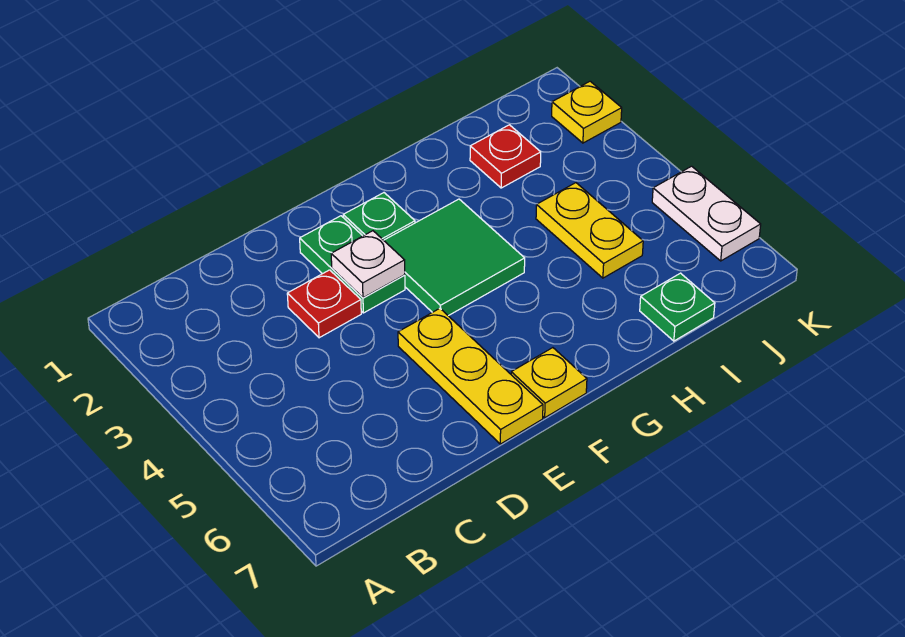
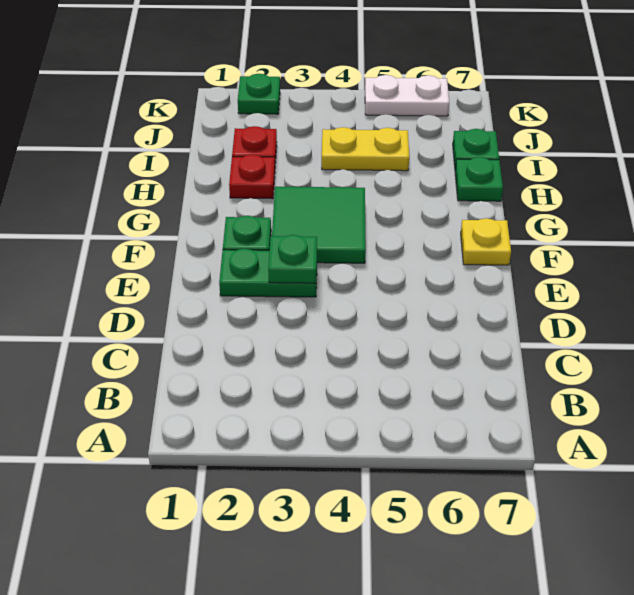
red plate D3 level 1 -> red plate H2 level 1
white plate E3 level 2 -> green plate E3 level 2
yellow plate E5:E7 level 1 -> none
none -> green plate H7 level 1
yellow plate K2 level 1 -> green plate K2 level 1

